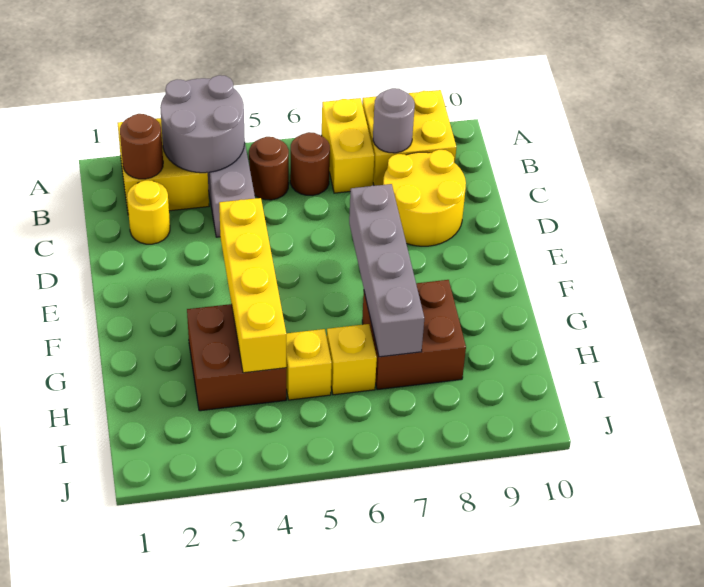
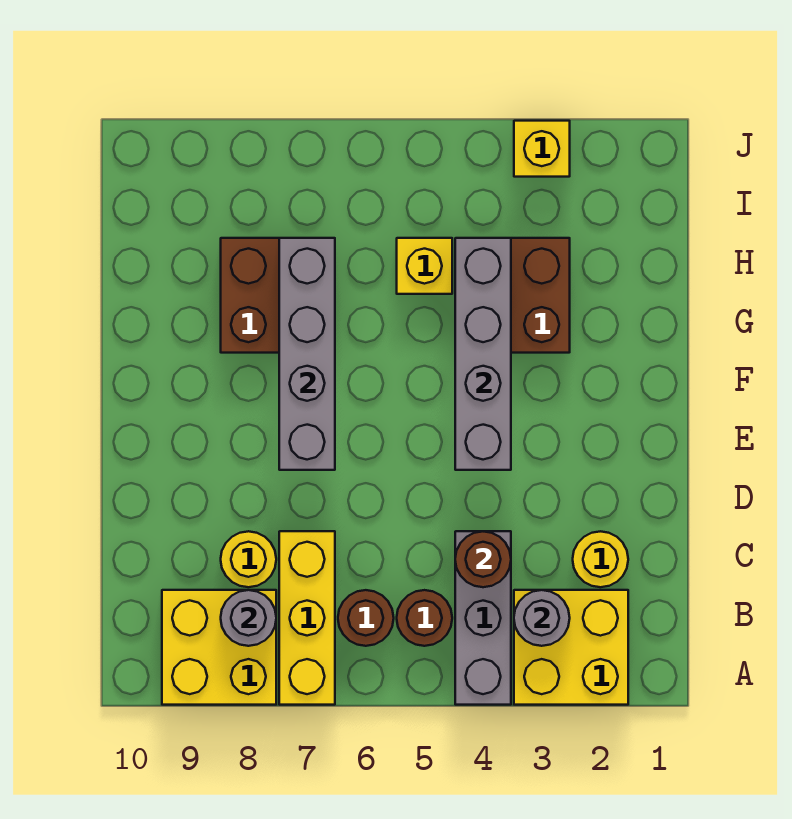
grey round brick A3:B4 level 2 -> grey round brick B3 level 2
yellow brick A7:B7 level 1 -> yellow brick A7:C7 level 1
brown round brick B2 level 2 -> brown round brick C4 level 2
yellow round brick C8:D9 level 1 -> yellow round brick C8 level 1
yellow brick E4:H4 level 2 -> grey brick E4:H4 level 2
yellow brick H6 level 1 -> yellow brick J3 level 1

